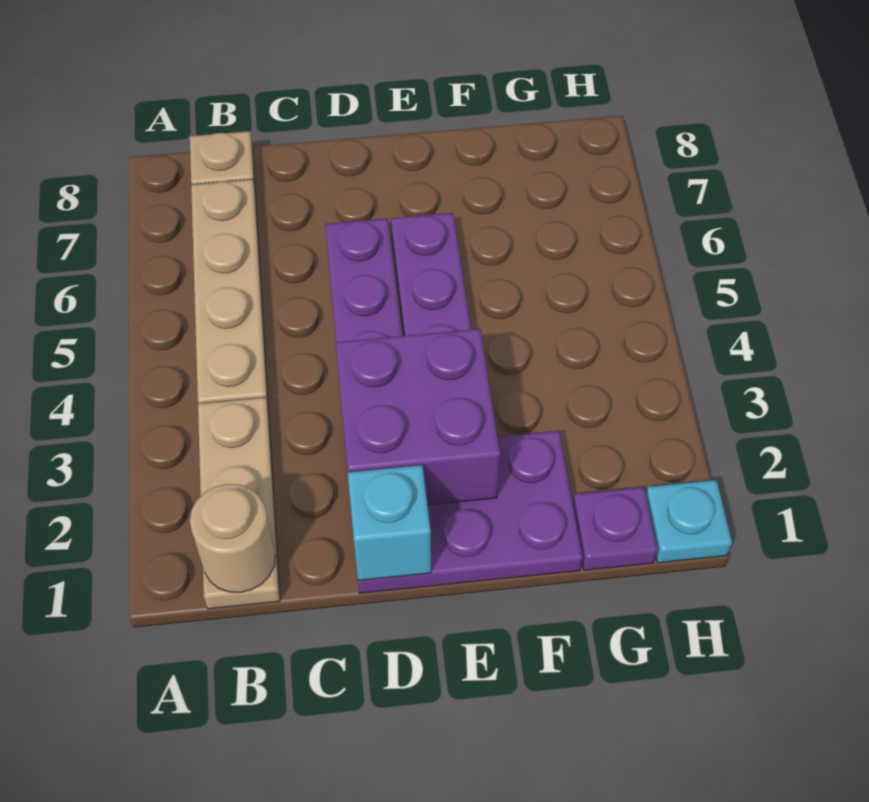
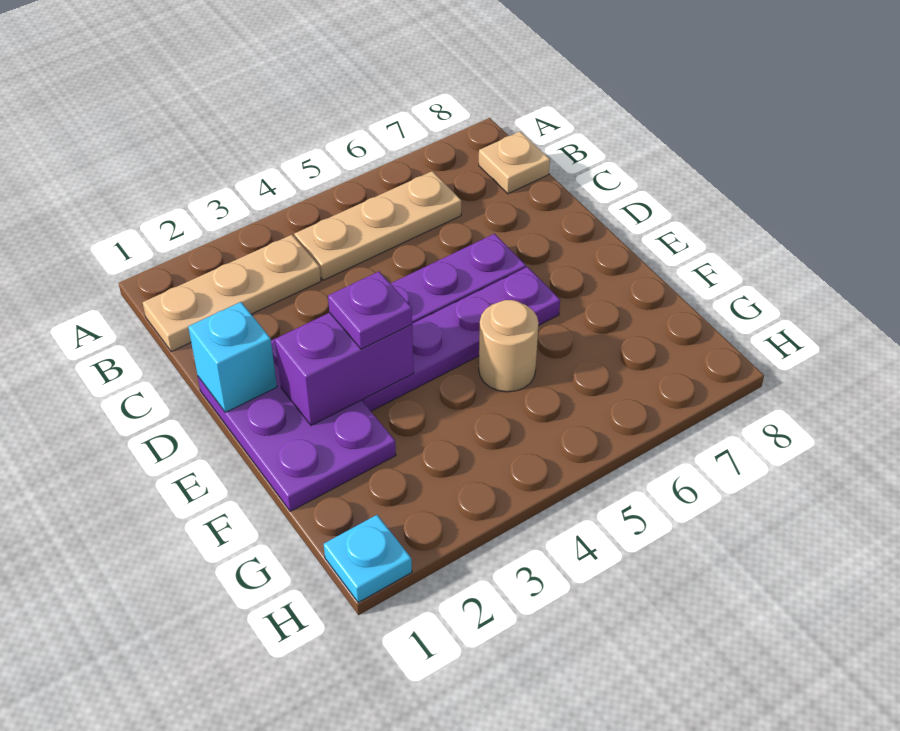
tan round brick B1 level 2 -> tan round brick F5 level 1
tan plate B4:B7 level 1 -> tan plate B4:B6 level 1
purple brick D2:E3 level 2 -> purple brick E2:E3 level 2
purple plate G1 level 1 -> purple plate E3 level 3

